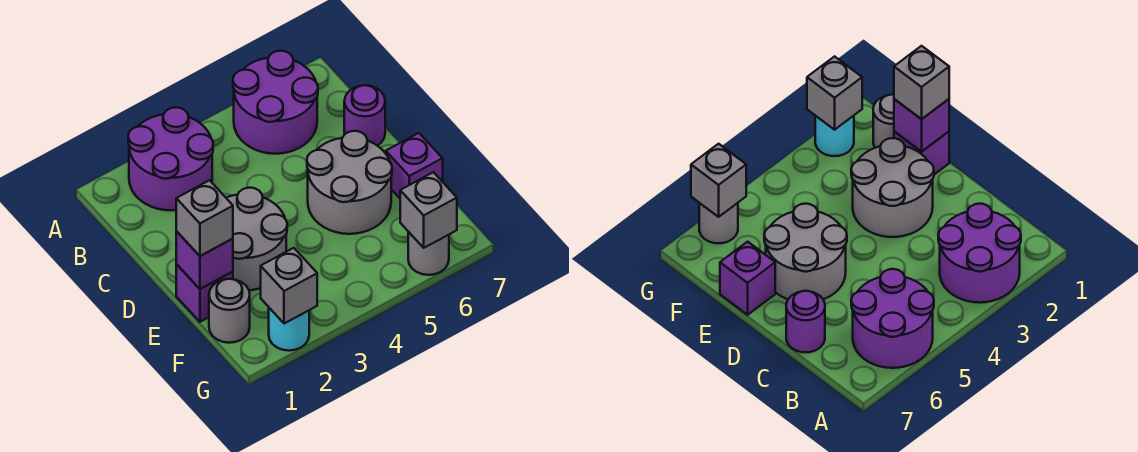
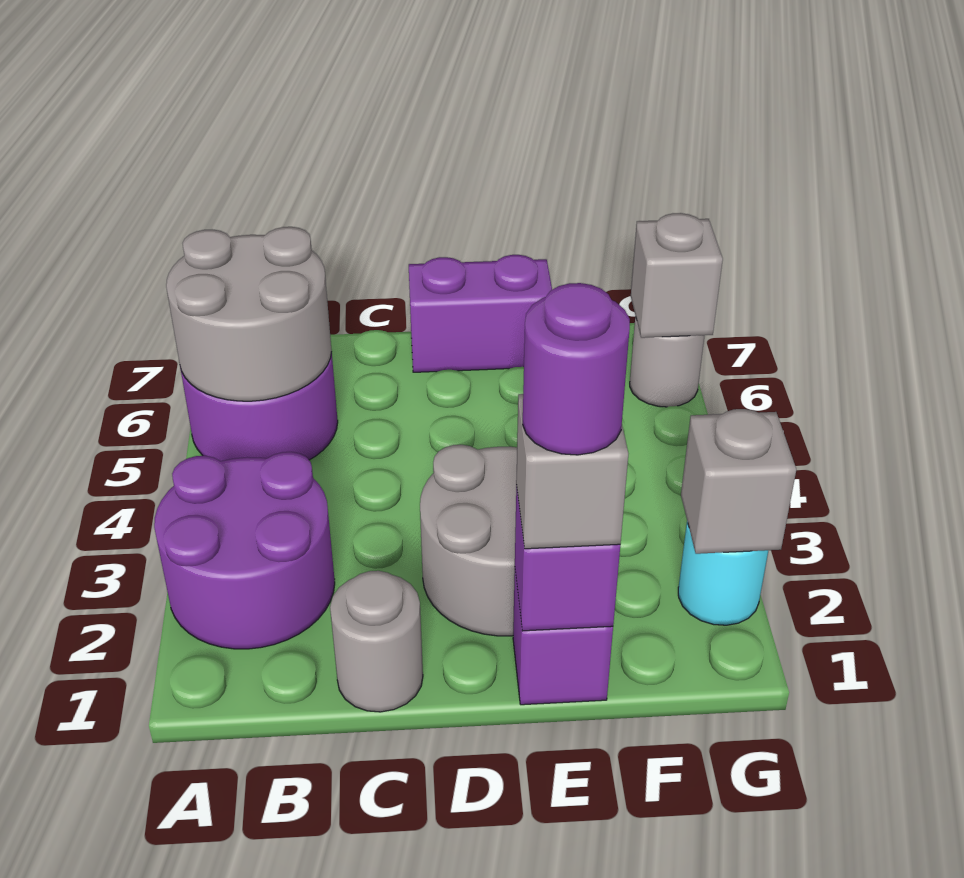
purple round brick C7 level 1 -> purple round brick E1 level 4
grey round brick D5:E6 level 1 -> grey round brick A5:B6 level 2
purple brick E7 level 1 -> purple brick D7:E7 level 1
grey round brick F1 level 1 -> grey round brick C1 level 1

